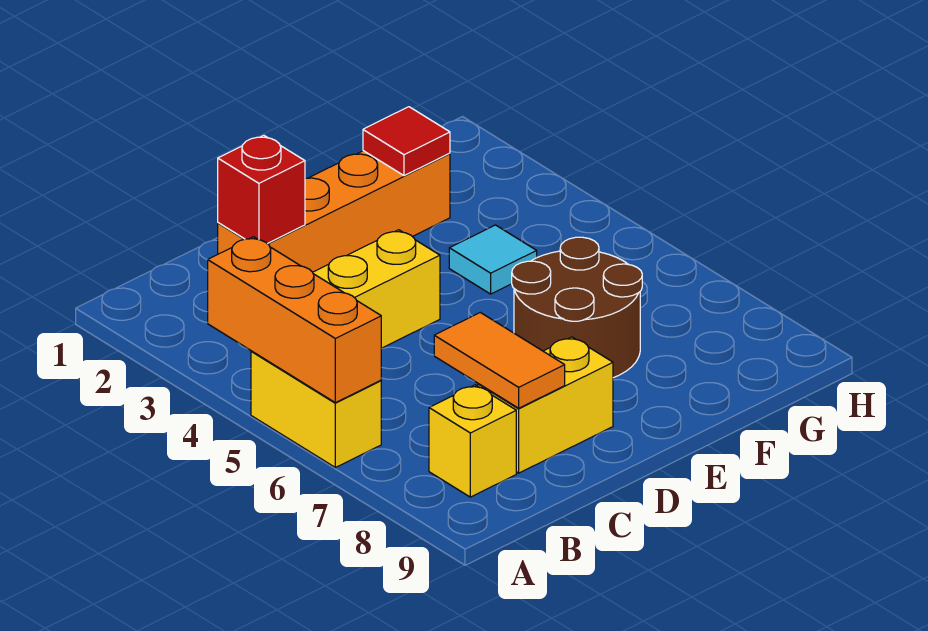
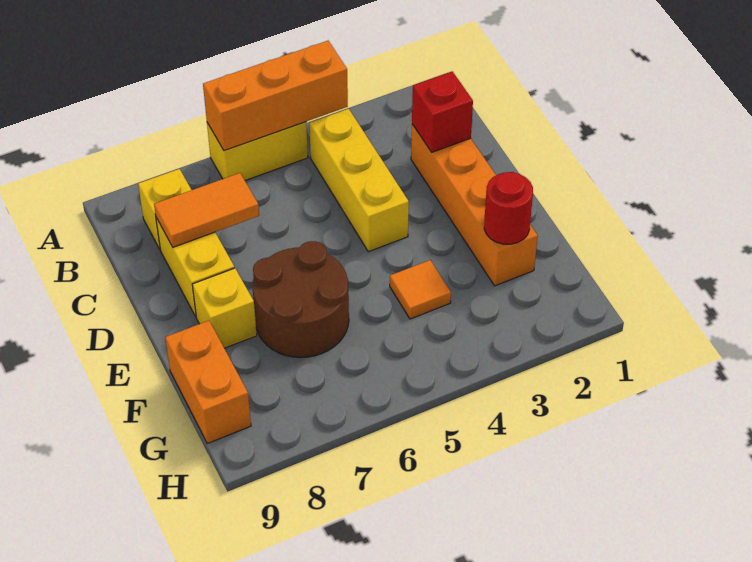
none -> yellow brick E8 level 1
red tile F2 level 2 -> red round brick F2 level 2
cyan tile F4 level 1 -> orange tile F4 level 1
none -> orange brick F9:G9 level 1

